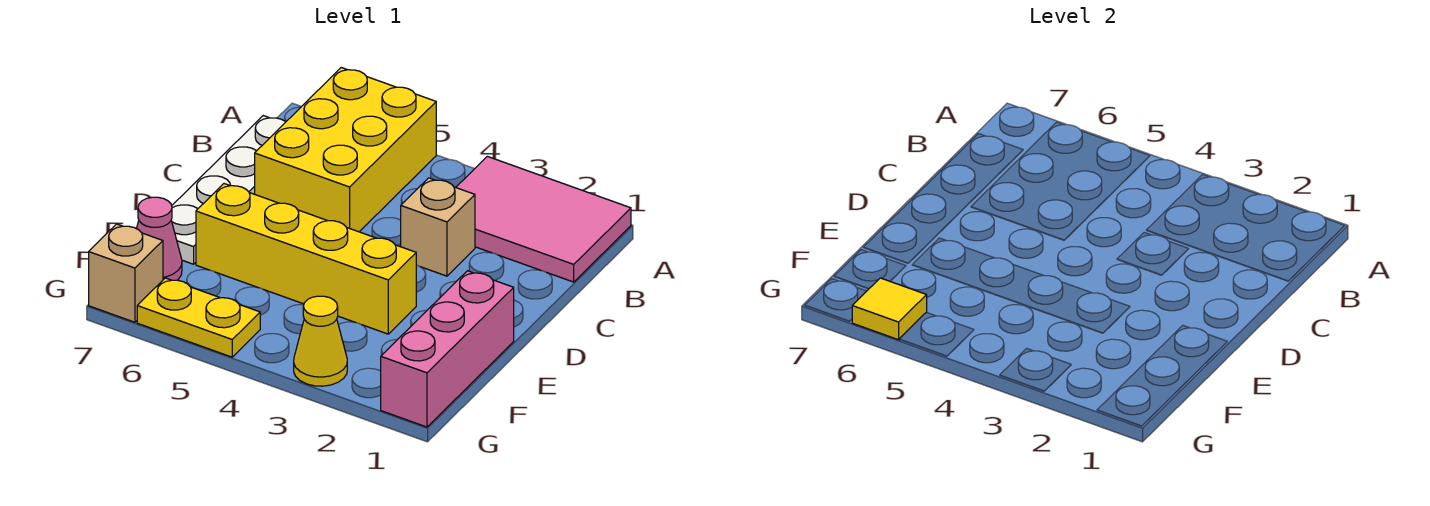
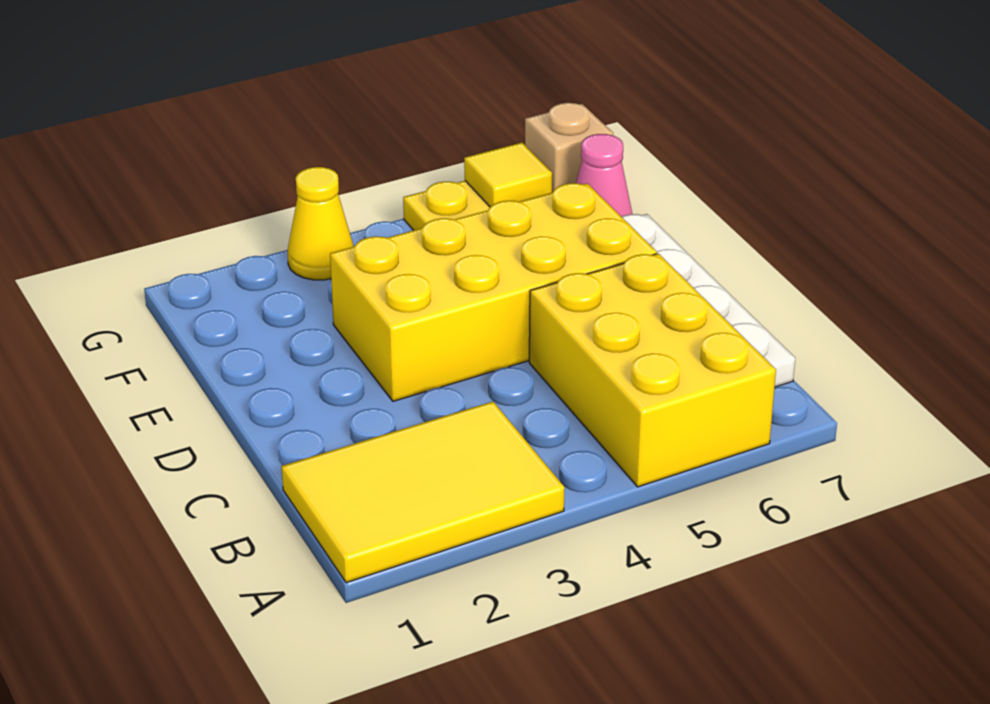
pink tile A1:B3 level 1 -> yellow tile A1:B3 level 1
tan brick C3 level 1 -> none
pink brick E1:G1 level 1 -> none
yellow brick E3:E6 level 1 -> yellow brick D3:E6 level 1

